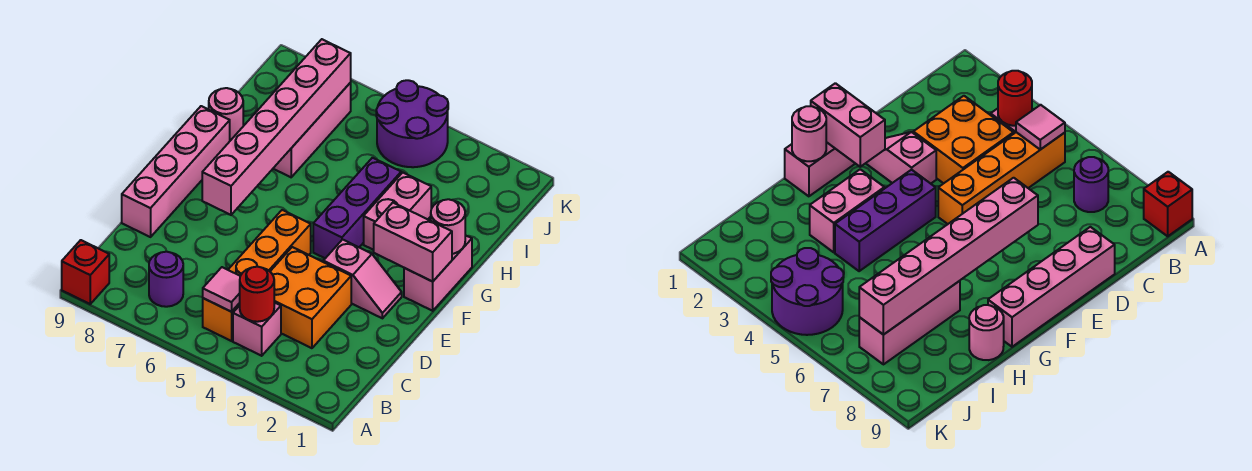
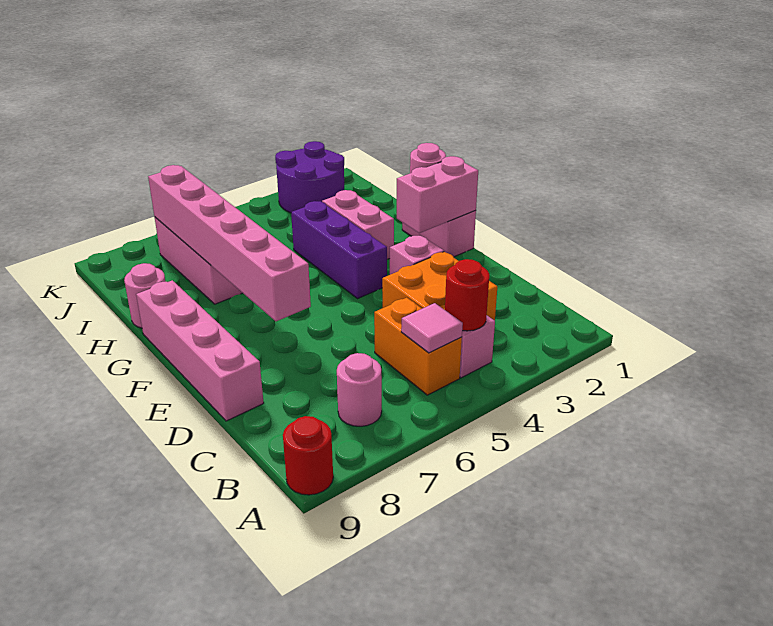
red brick A9 level 1 -> red round brick A9 level 1
orange brick B5:E5 level 1 -> orange brick B5:C5 level 1
purple round brick B7 level 1 -> pink round brick B7 level 1
purple round brick J4:K5 level 1 -> purple round brick J2:K3 level 1

